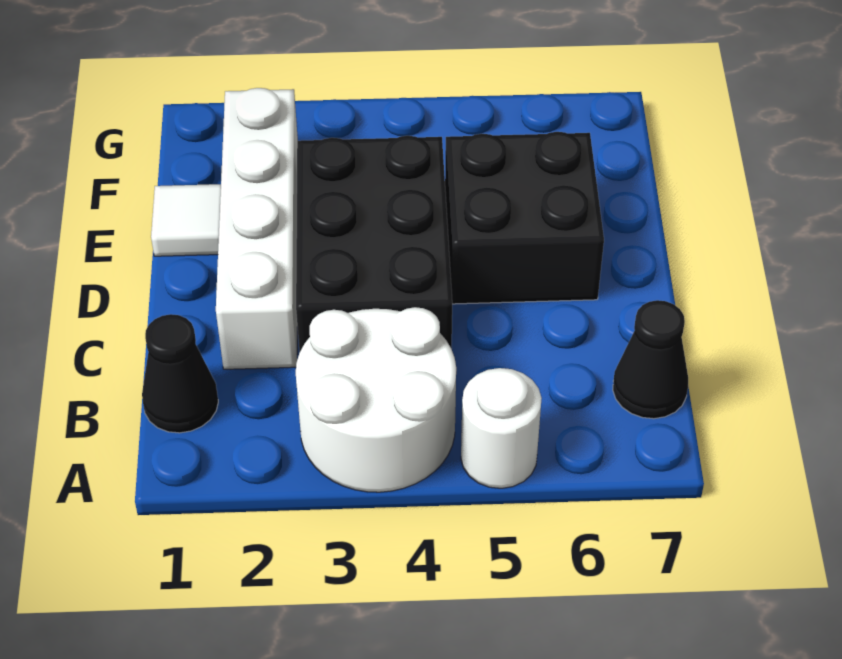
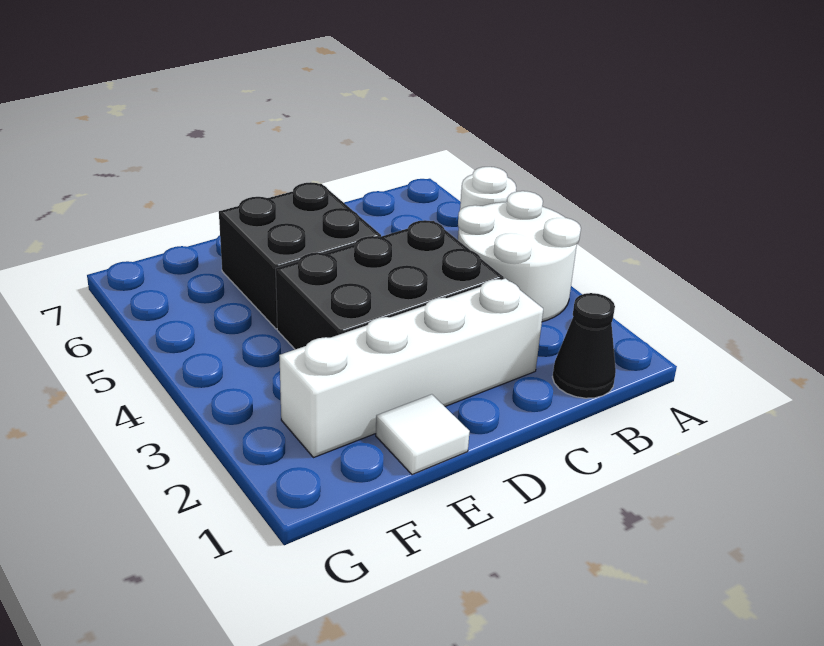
black cone B7 level 1 -> none

